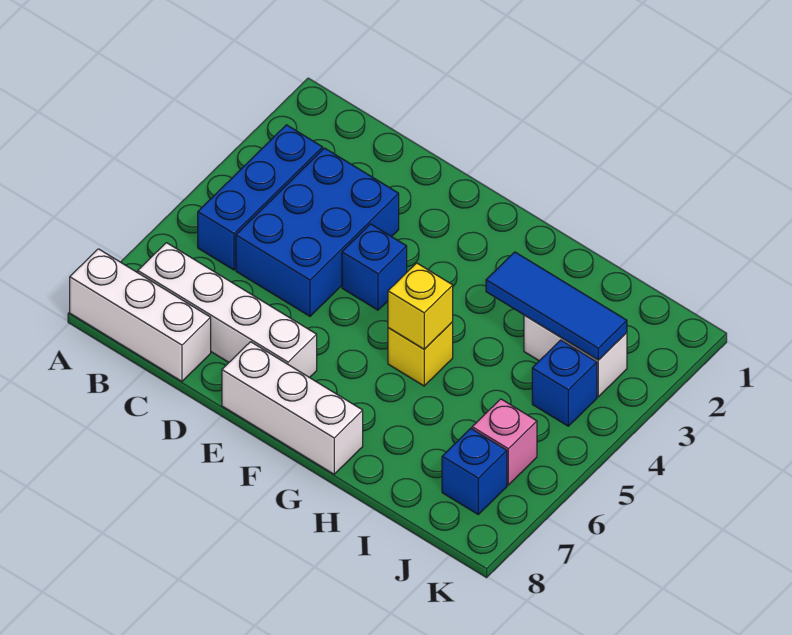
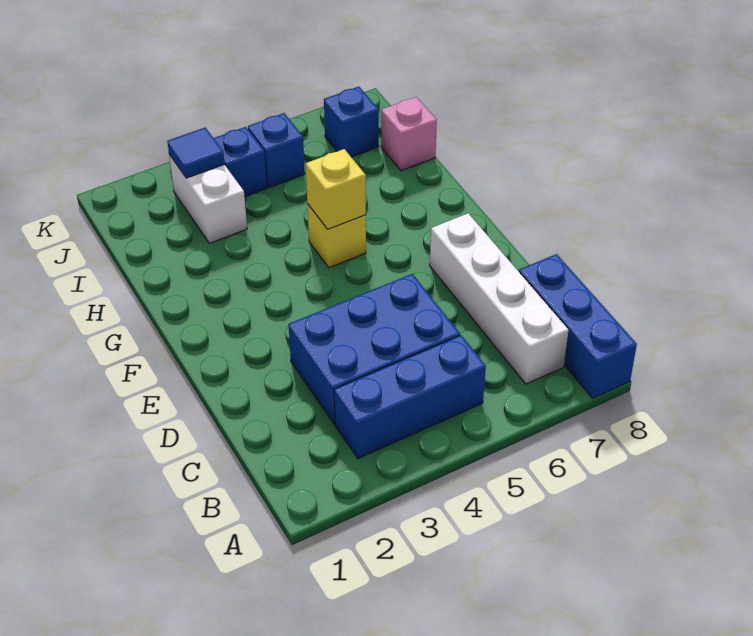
white brick A8:C8 level 1 -> blue brick A8:C8 level 1
blue brick E4 level 1 -> blue brick J5 level 1
white brick E8:G8 level 1 -> none
blue tile H3:J3 level 2 -> blue tile J3 level 2
pink brick J6 level 1 -> pink brick I8 level 1

